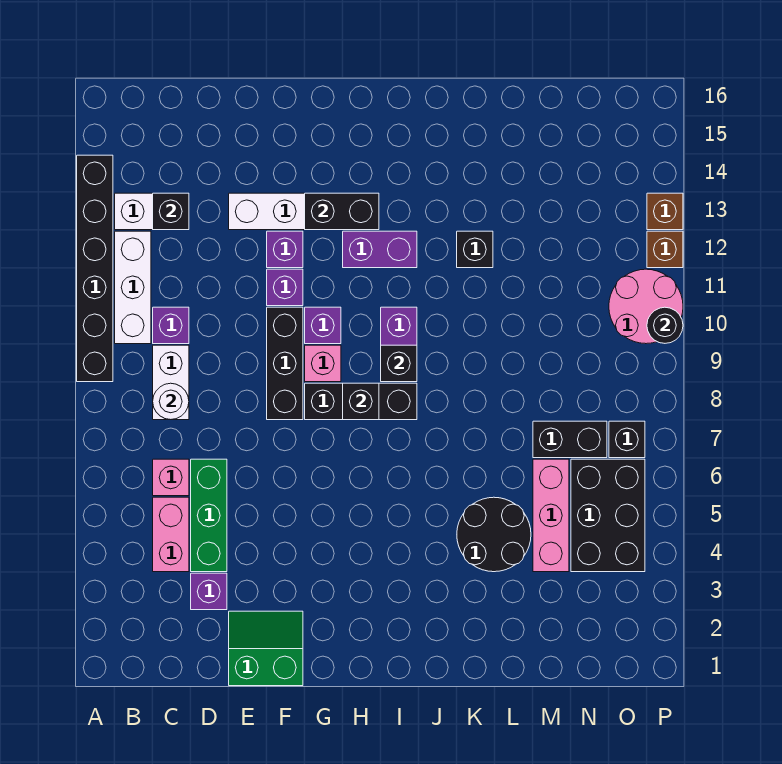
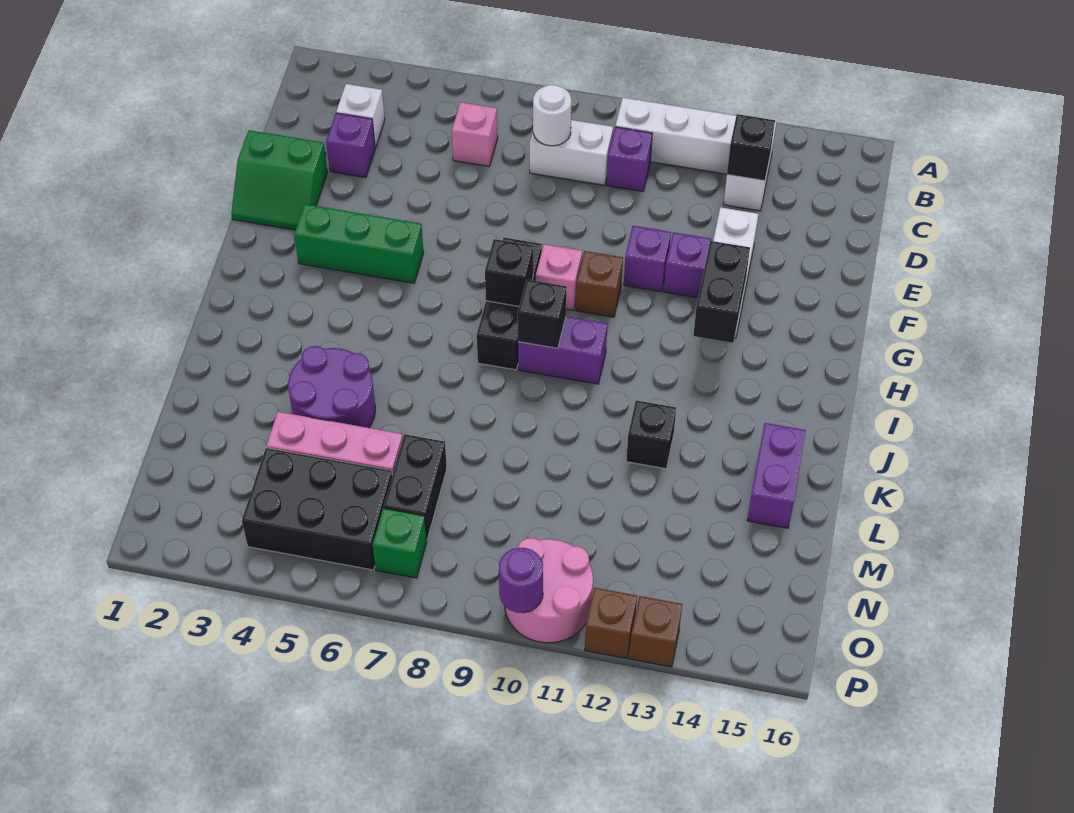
black brick A9:A14 level 1 -> none
none -> white brick C3 level 1
pink brick C4:C5 level 1 -> none
green brick D4:D6 level 1 -> green brick G3:G5 level 1
green slope E1:F2 level 1 top 1 -> green slope E1:F2 level 1 top E
black brick F8:F10 level 1 -> none
purple brick G10 level 1 -> brown brick G10 level 1
purple brick H12:I12 level 1 -> purple brick K15:L15 level 1
black round brick K4:L5 level 1 -> purple round brick K4:L5 level 1
black brick O7 level 1 -> green brick O7 level 1
black round brick P10 level 2 -> purple round brick P10 level 2

